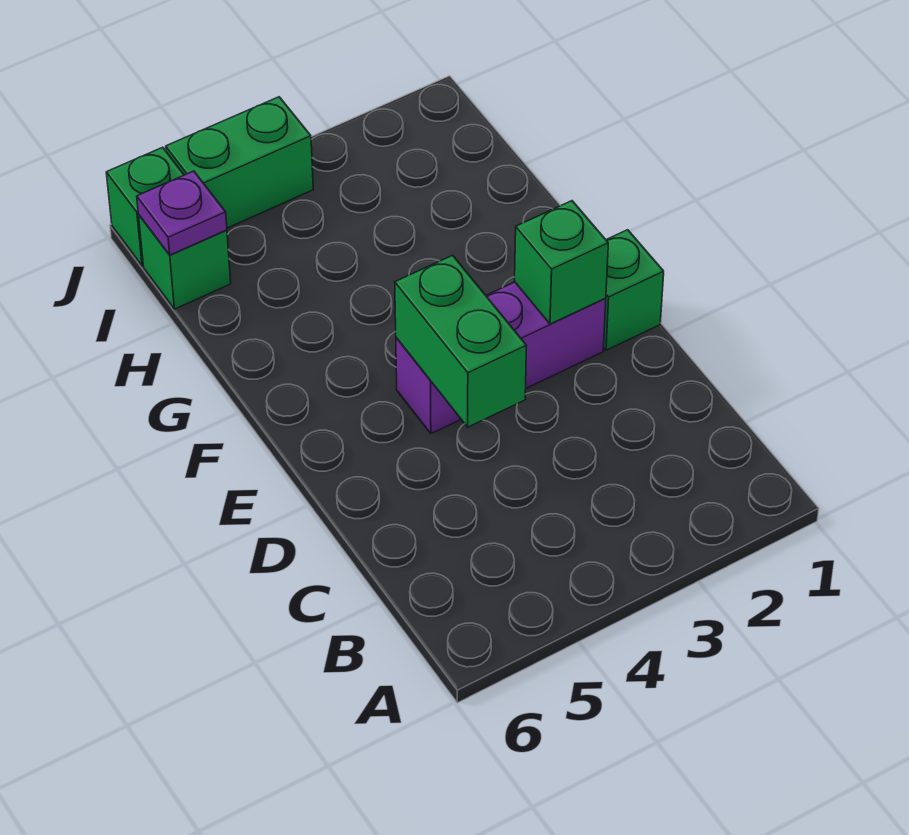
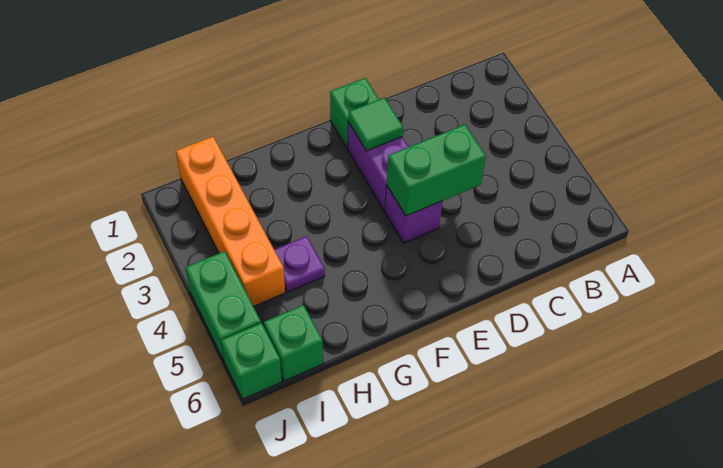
green brick E2 level 2 -> green tile E2 level 2
none -> orange brick I1:I4 level 1
purple plate I6 level 2 -> purple plate H4 level 1

